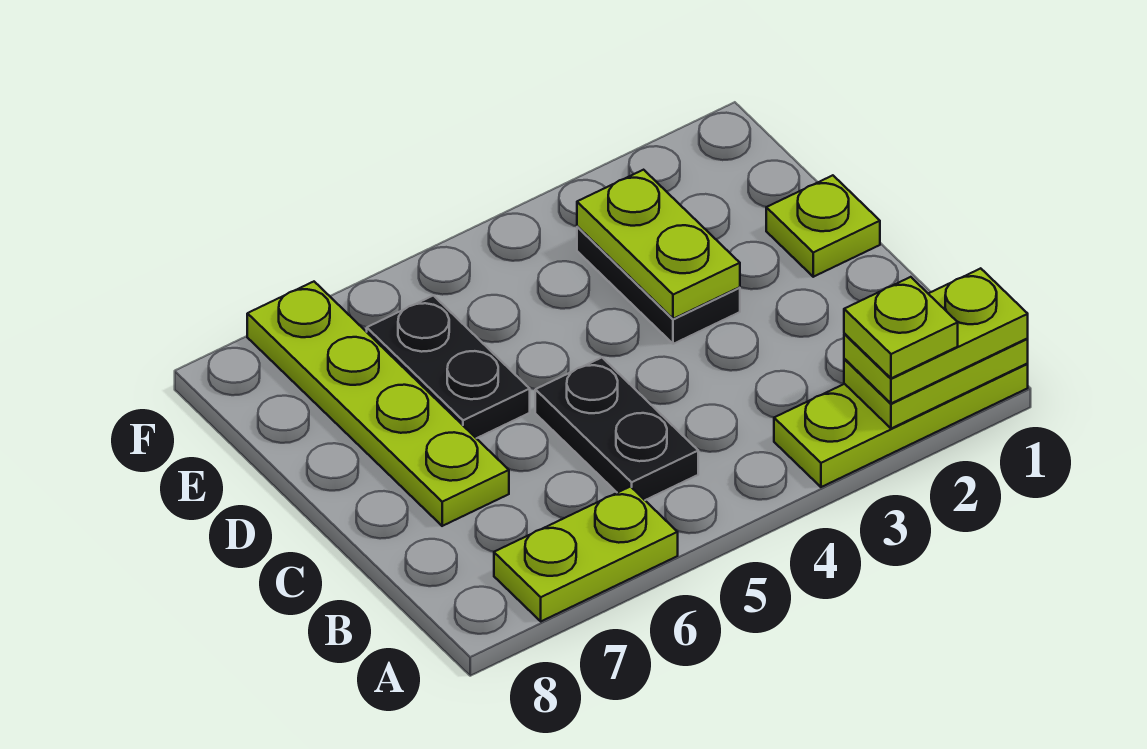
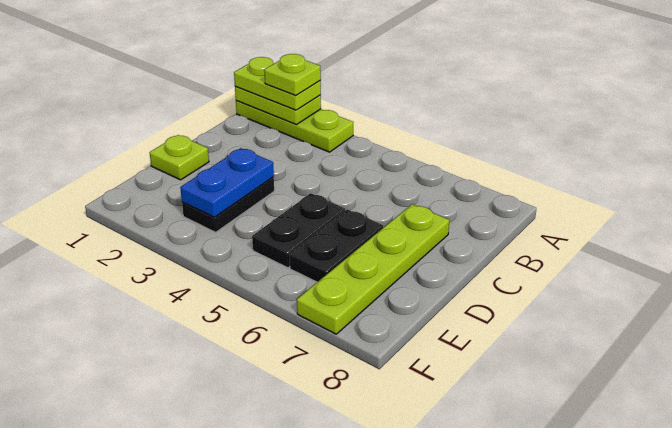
lime plate A6:A7 level 1 -> none
black plate B5:C5 level 1 -> black plate D5:E5 level 1
lime plate D3:E3 level 2 -> blue plate D3:E3 level 2

